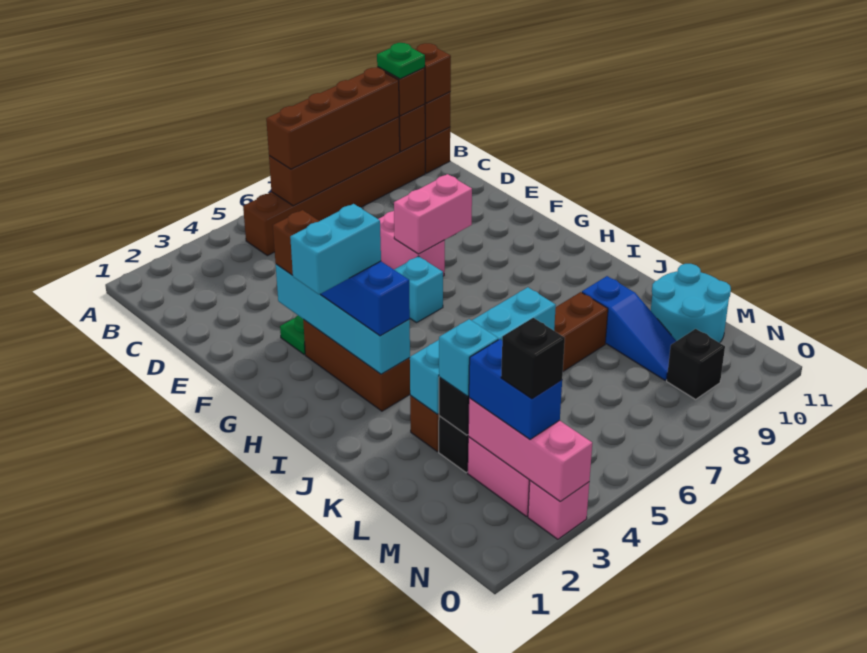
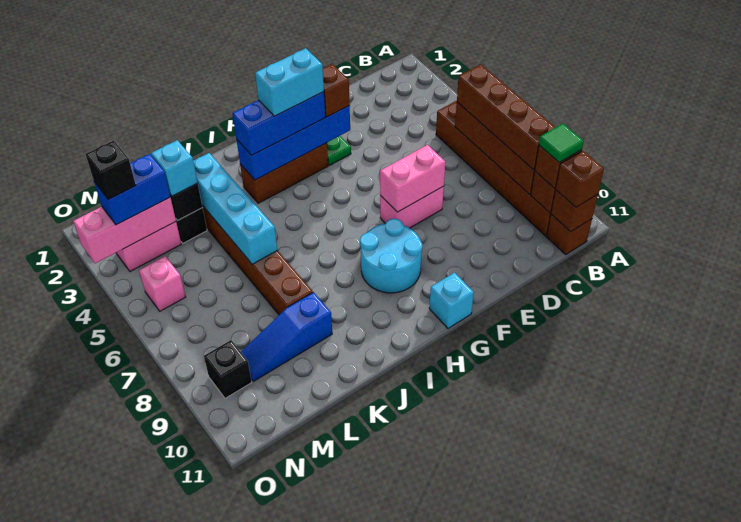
green plate B10 level 4 -> green tile B10 level 4
cyan brick F3:I3 level 2 -> blue brick F3:I3 level 2
pink brick F7:F8 level 2 -> pink brick E7:F7 level 2
cyan brick G6 level 1 -> cyan brick G11 level 1
cyan brick H2:H3 level 4 -> cyan brick G3:H3 level 4
cyan round brick L10:M11 level 1 -> cyan round brick G8:H9 level 1
pink brick O3 level 1 -> pink brick N5 level 1

